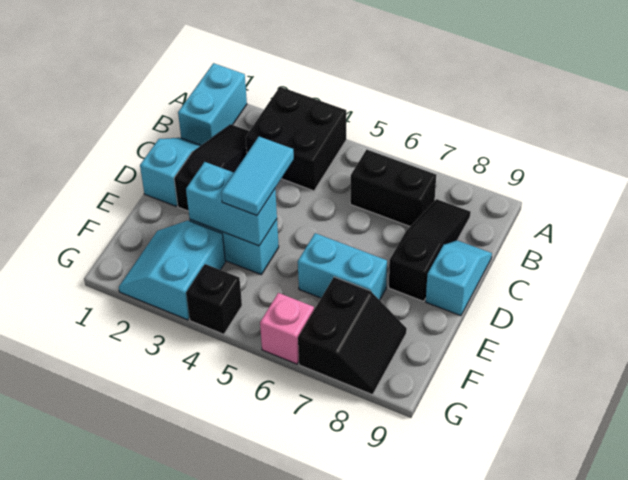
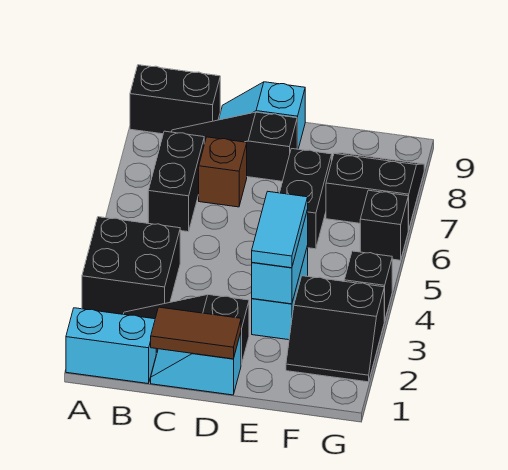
none -> black brick A9:B9 level 1
none -> brown tile C1:D1 level 2
none -> brown brick C7 level 1
cyan tile D4:E4 level 3 -> cyan tile E3:E4 level 3
cyan brick E6:E7 level 1 -> black brick E6:E7 level 1
cyan slope F2:G3 level 1 top 3 -> black slope F2:G3 level 1 top 3
pink brick G6 level 1 -> black brick G6 level 1

